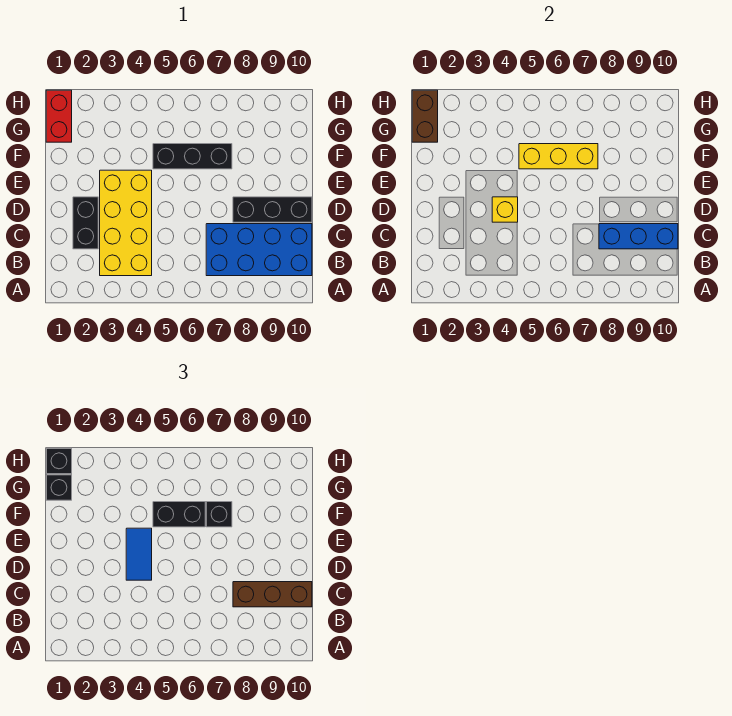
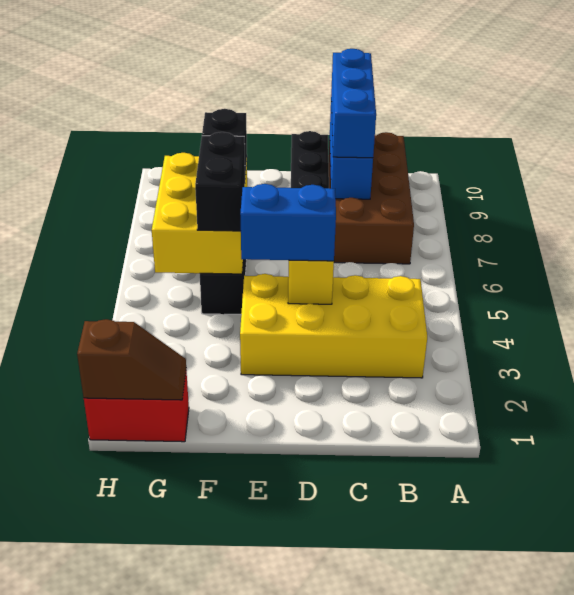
blue brick B7:C10 level 1 -> brown brick B7:C10 level 1
black brick C2:D2 level 1 -> none
brown brick C8:C10 level 3 -> blue brick C8:C10 level 3
blue tile D4:E4 level 3 -> blue brick D4:E4 level 3
yellow brick F5:F7 level 2 -> yellow brick F5:G7 level 2
brown brick G1:H1 level 2 -> brown slope G1:H1 level 2 top H
black brick G1 level 3 -> none
black brick H1 level 3 -> none

